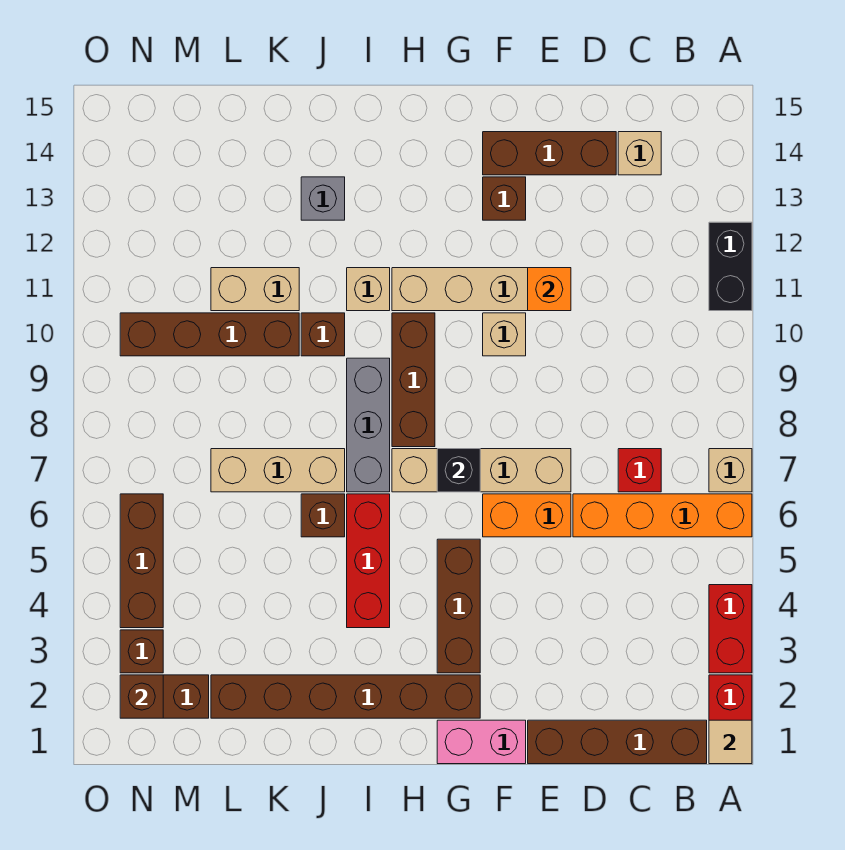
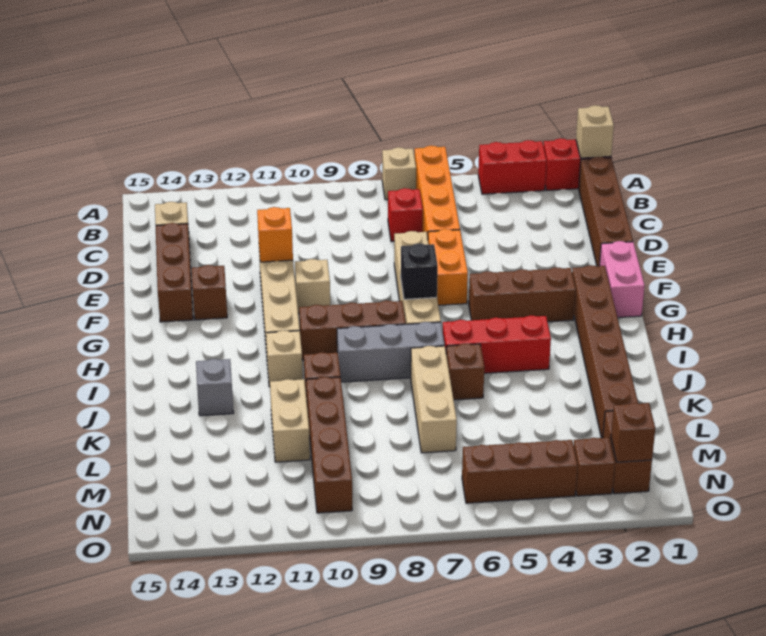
tan tile A1 level 2 -> tan brick A1 level 2
black brick A11:A12 level 1 -> none

